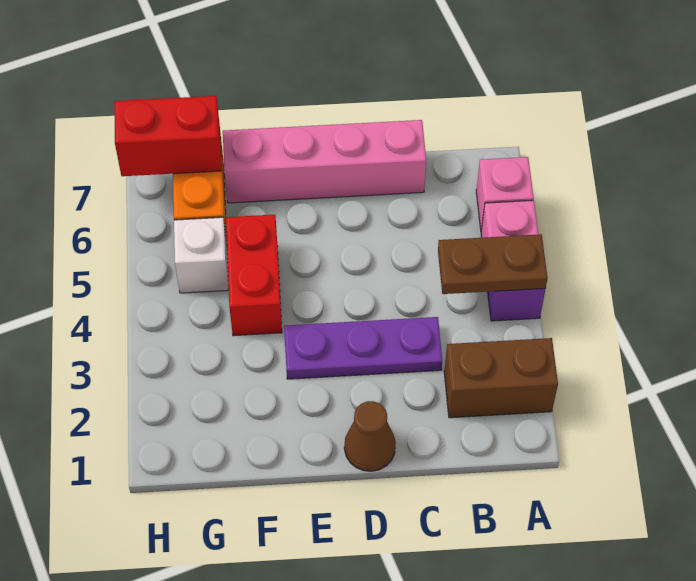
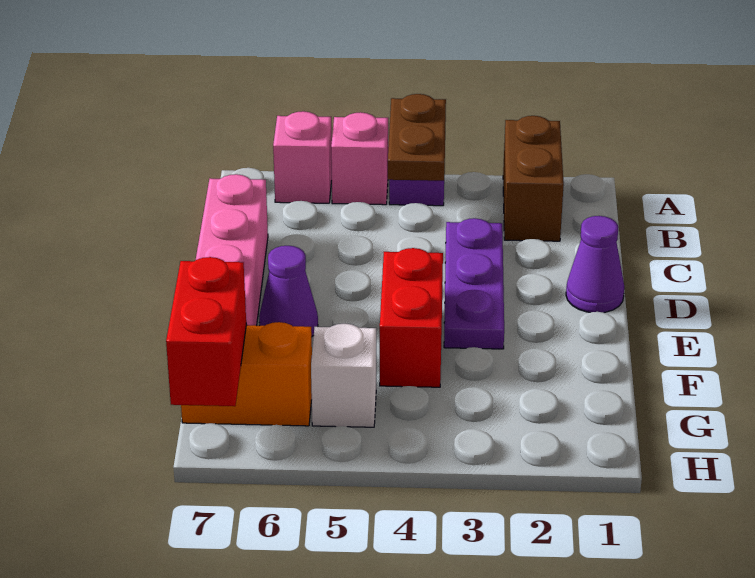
brown cone D1 level 1 -> purple cone D1 level 1
none -> purple cone E6 level 1
red brick F4:F5 level 1 -> red brick E4:F4 level 1

